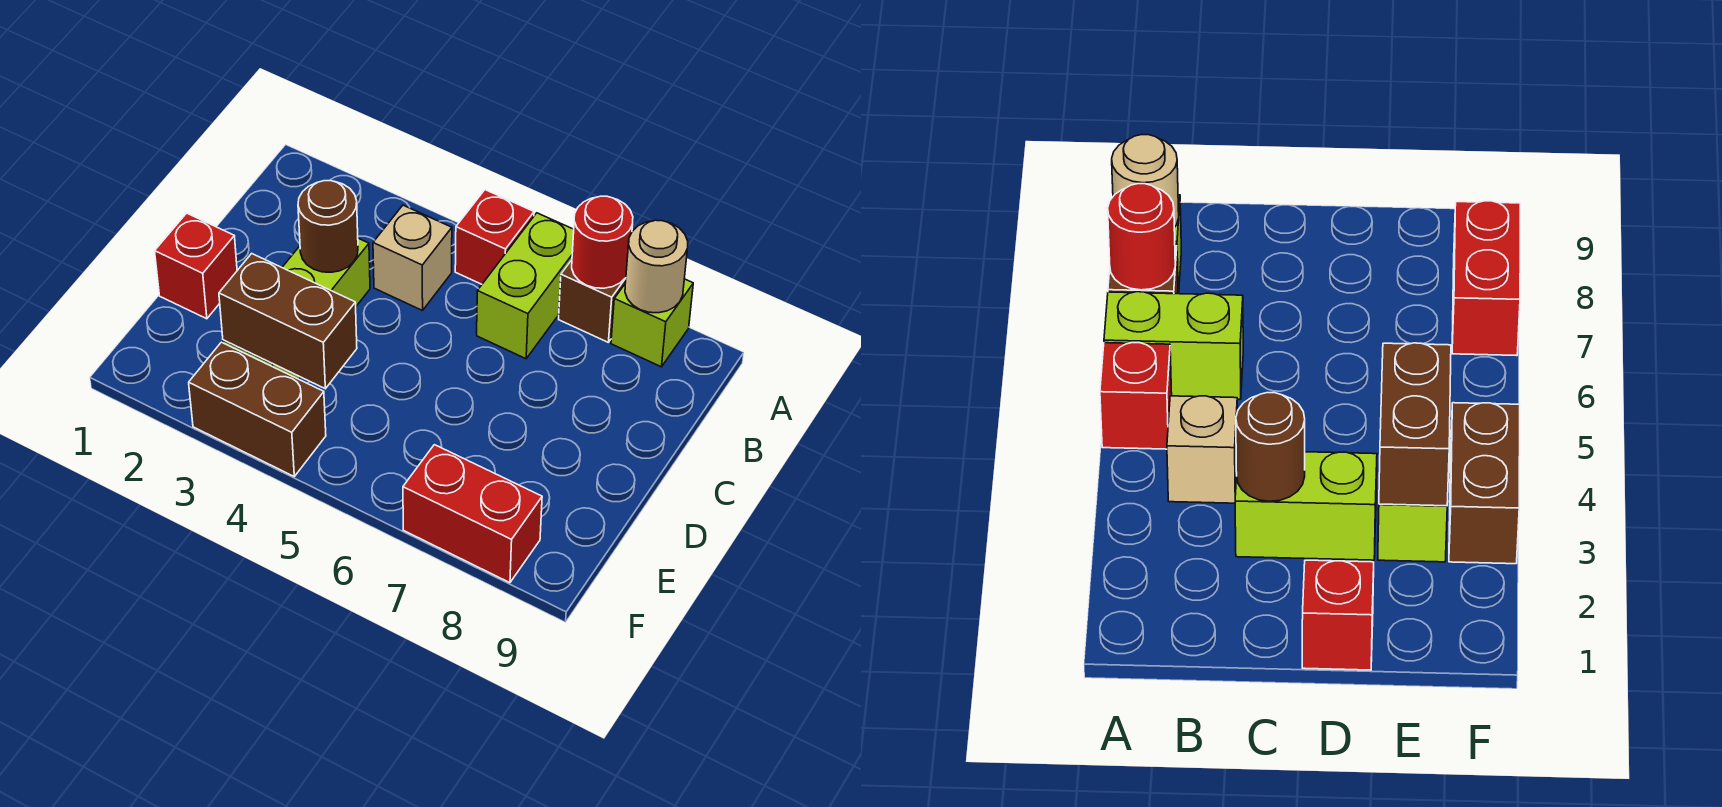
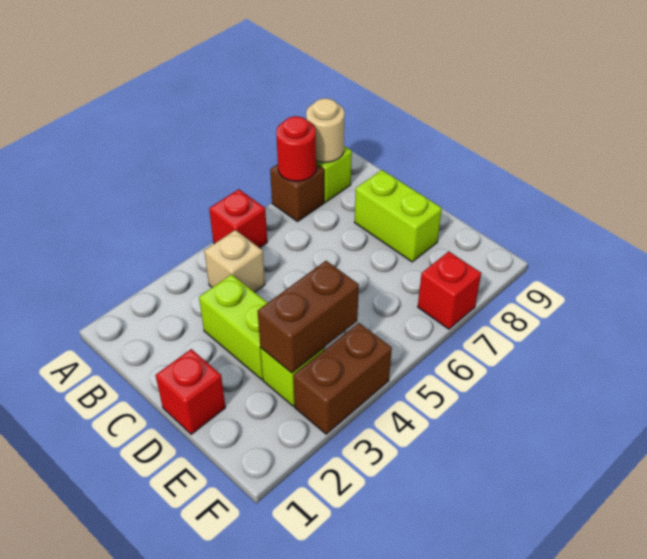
lime brick A6:B6 level 1 -> lime brick C8:D8 level 1
brown round brick C3 level 2 -> none
red brick F7:F8 level 1 -> red brick F7 level 1

